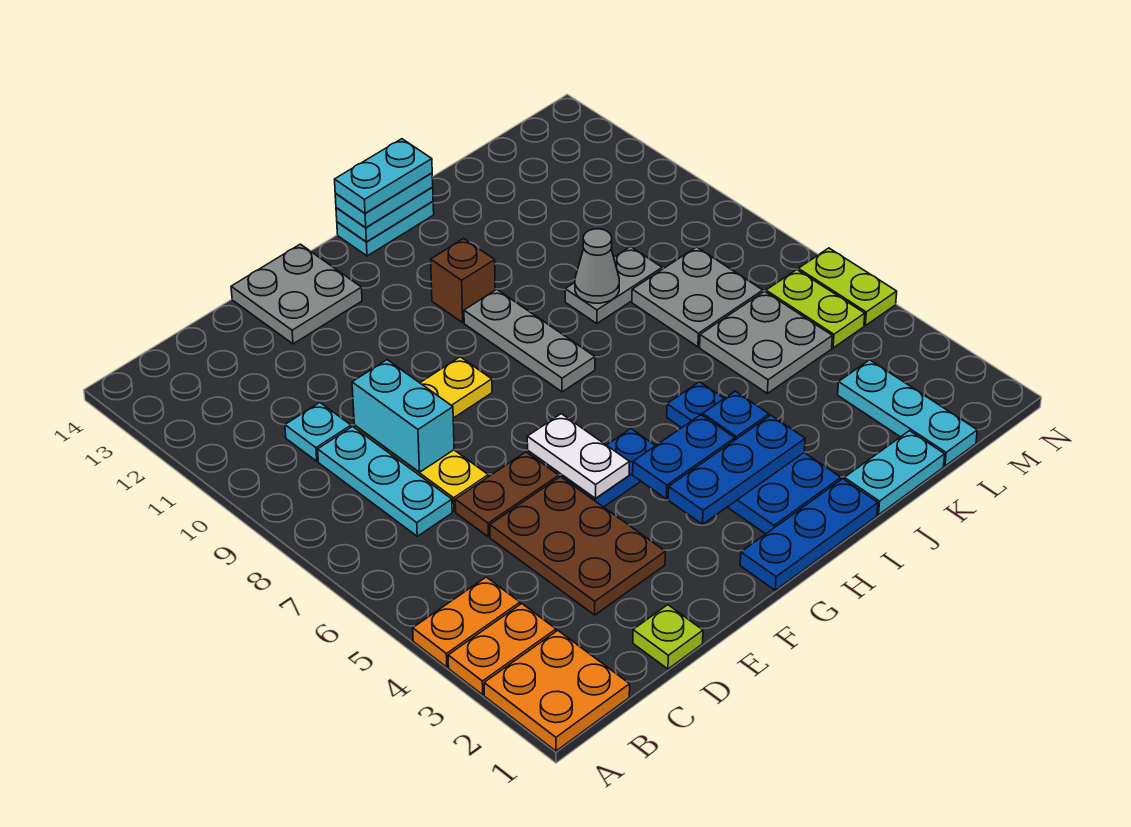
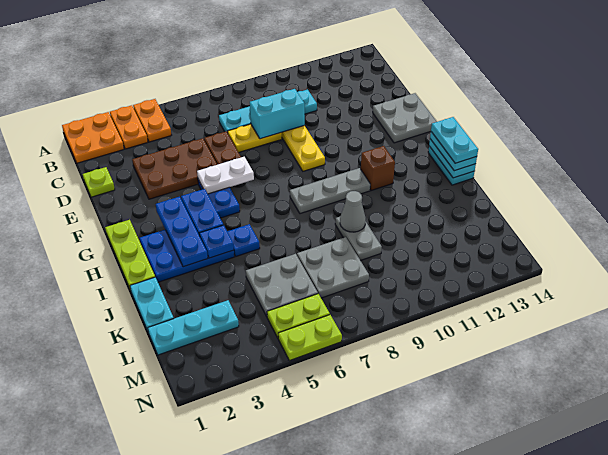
blue plate G1:I1 level 1 -> lime plate G1:I1 level 1

